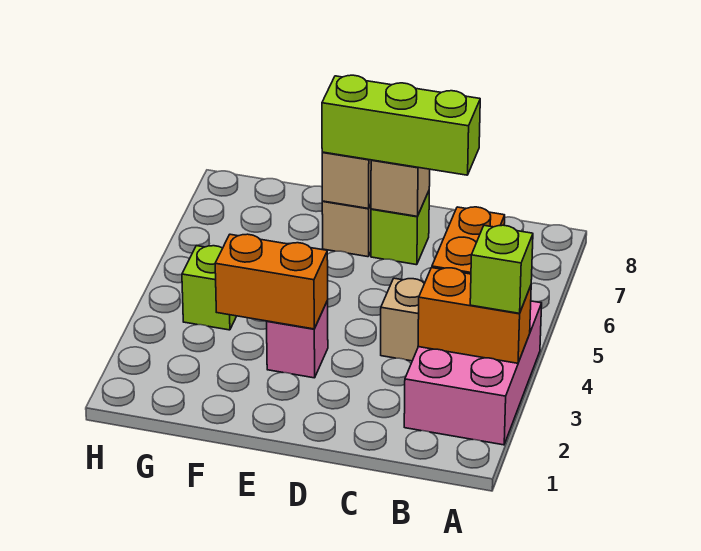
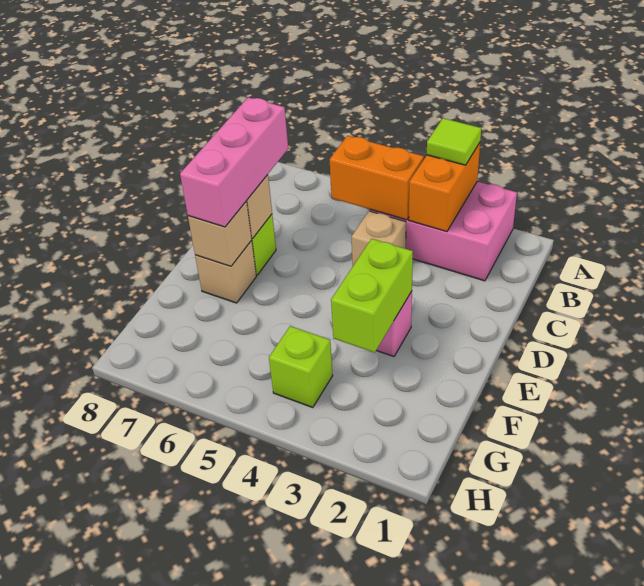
lime brick A3 level 3 -> lime tile A3 level 3
lime brick C7:E7 level 3 -> pink brick C7:E7 level 3
orange brick E3:F3 level 2 -> lime brick E3:F3 level 2

